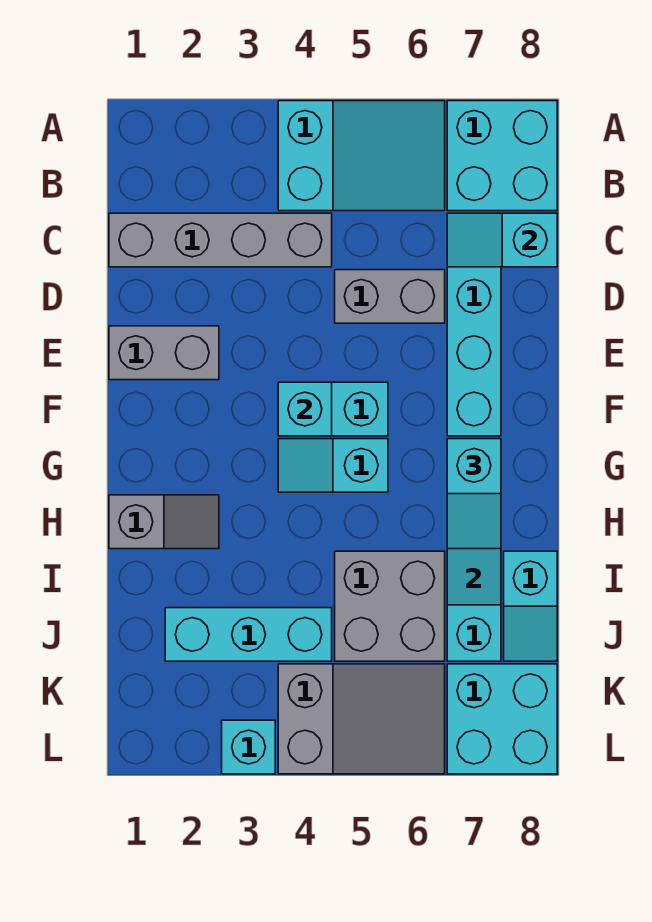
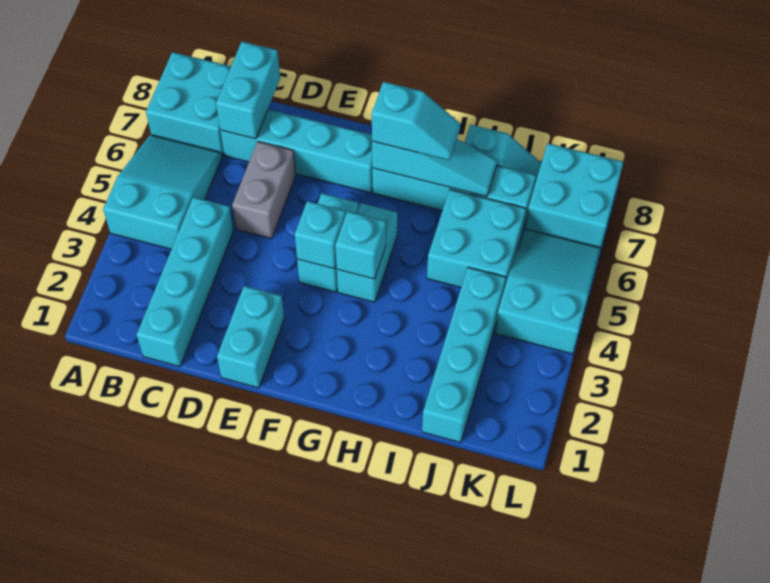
grey brick C1:C4 level 1 -> cyan brick C1:C4 level 1
cyan slope C7:C8 level 2 top 8 -> cyan brick C7:C8 level 2
grey brick E1:E2 level 1 -> cyan brick E1:E2 level 1
cyan slope G4:G5 level 1 top 5 -> cyan brick G4:G5 level 1
grey slope H1:H2 level 1 top 1 -> none
grey brick I5:J6 level 1 -> cyan brick I5:J6 level 1
cyan brick J2:J4 level 1 -> cyan brick J1:J4 level 1
grey slope K4:L6 level 1 top 4 -> cyan slope K4:L6 level 1 top 4
cyan brick L3 level 1 -> cyan brick G4 level 2

